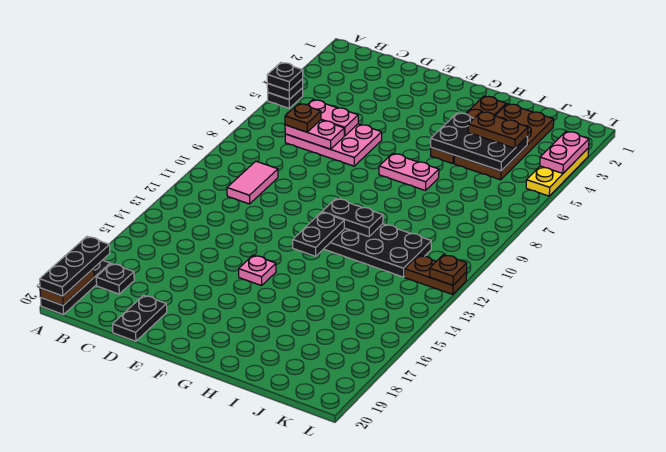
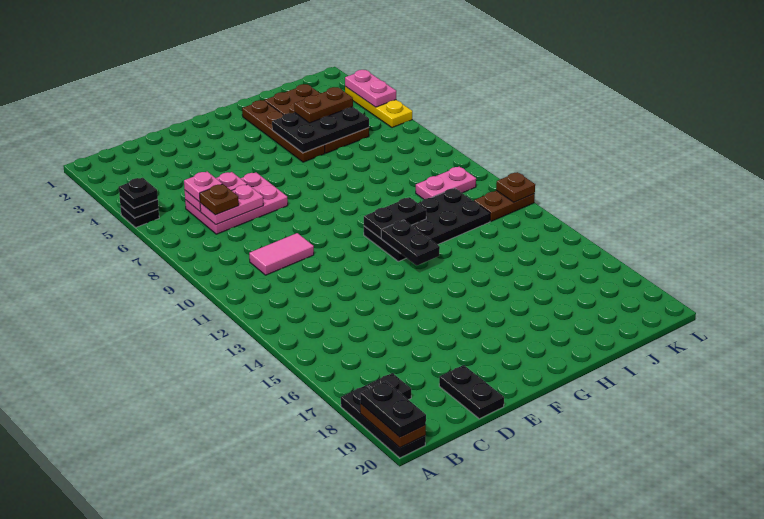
black plate A18:A20 level 3 -> black plate A19:A20 level 3
pink tile C10:C11 level 1 -> pink tile C10:D10 level 1
pink plate F15 level 1 -> pink plate C6 level 3
pink plate G7:H7 level 1 -> pink plate J10:K10 level 1

